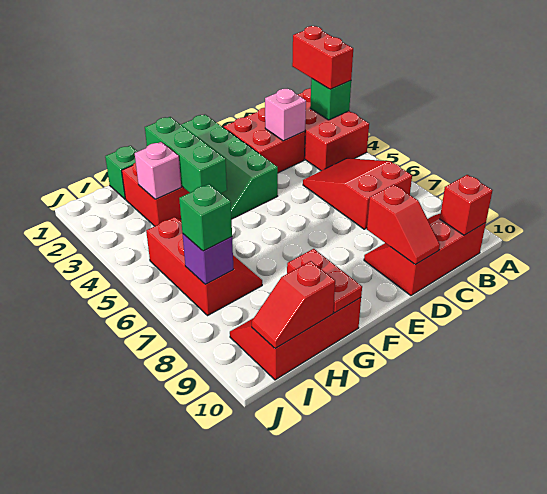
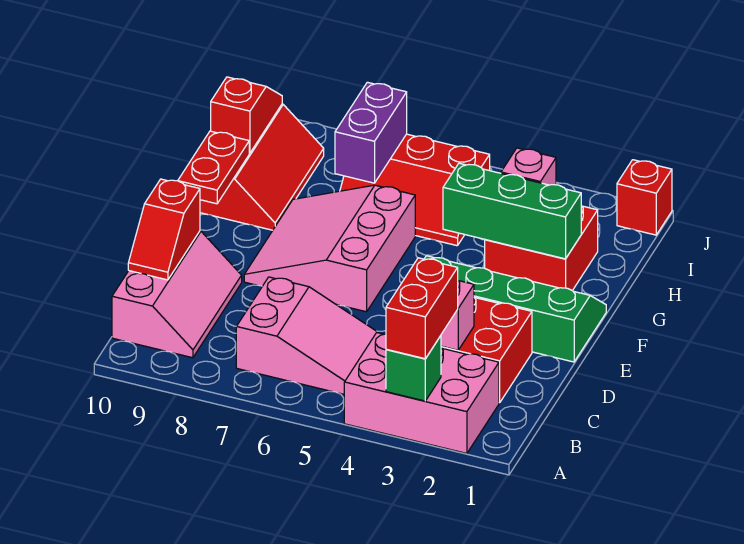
red brick A2:B4 level 1 -> pink brick A2:B4 level 1
red brick A2:A3 level 3 -> red brick A3:B3 level 3
red slope B5:C7 level 1 top 7 -> pink slope B5:C7 level 1 top 7
red slope B9:D10 level 1 top 10 -> pink slope B9:D10 level 1 top 10
red brick B10 level 2 -> red brick J1 level 1
red slope D9:D10 level 2 top 9 -> red slope C10:D10 level 2 top D
none -> pink slope E6:G8 level 1 top 6
red plate G9:G10 level 2 -> red plate F10:G10 level 2
green brick H1 level 1 -> none
purple brick I7 level 2 -> purple brick H7:I7 level 2
green brick I7 level 3 -> none

